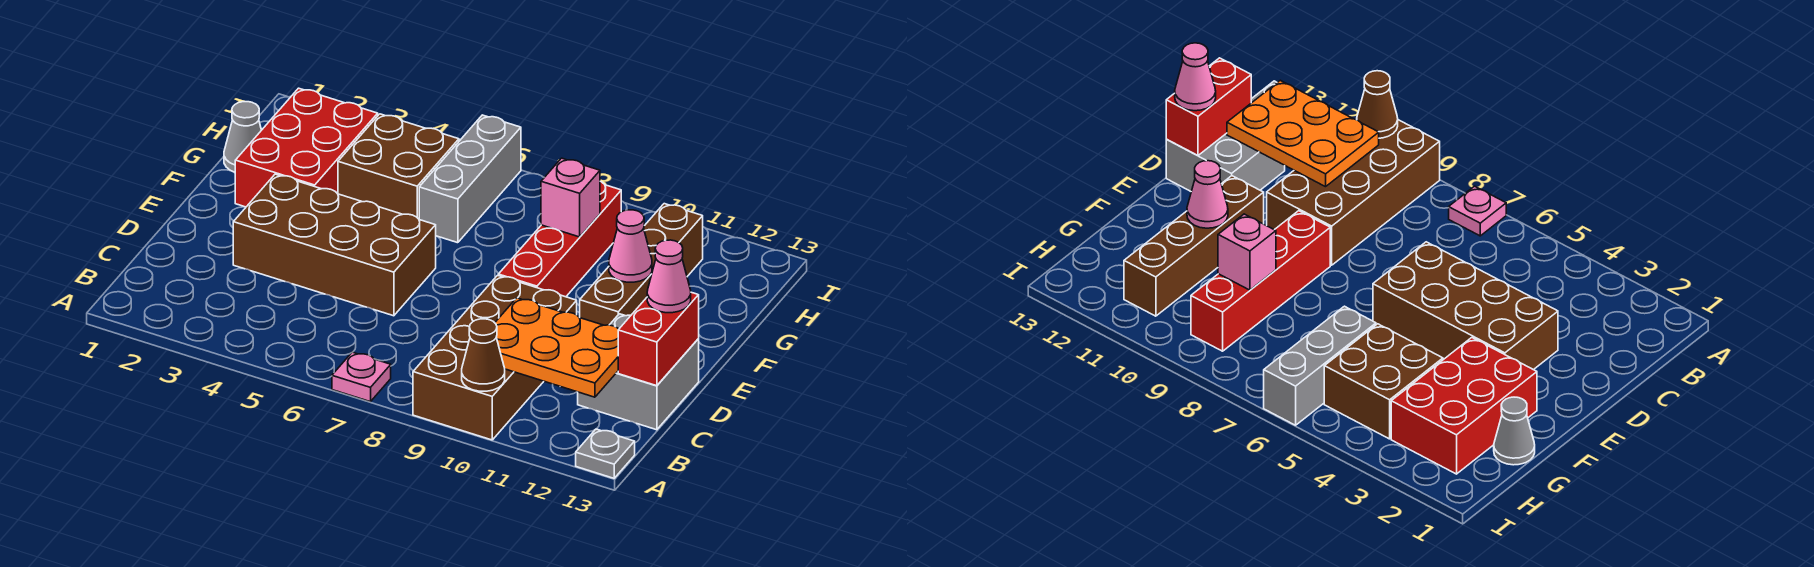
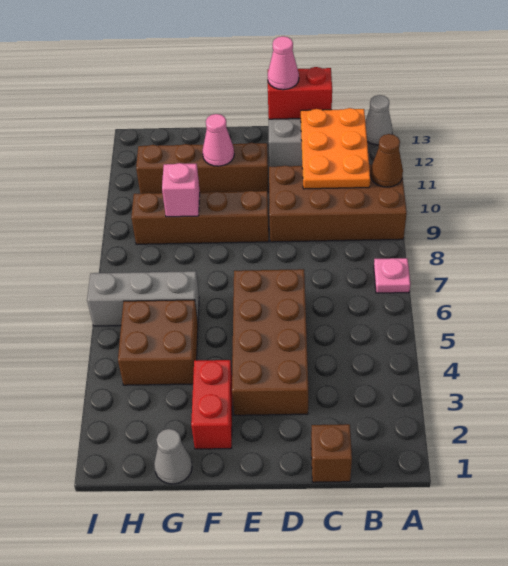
grey plate A13 level 1 -> grey cone A13 level 1
none -> brown brick C1 level 1
red brick E9:H9 level 1 -> brown brick E9:H9 level 1
red brick F2:H3 level 1 -> red brick F2:F3 level 1

